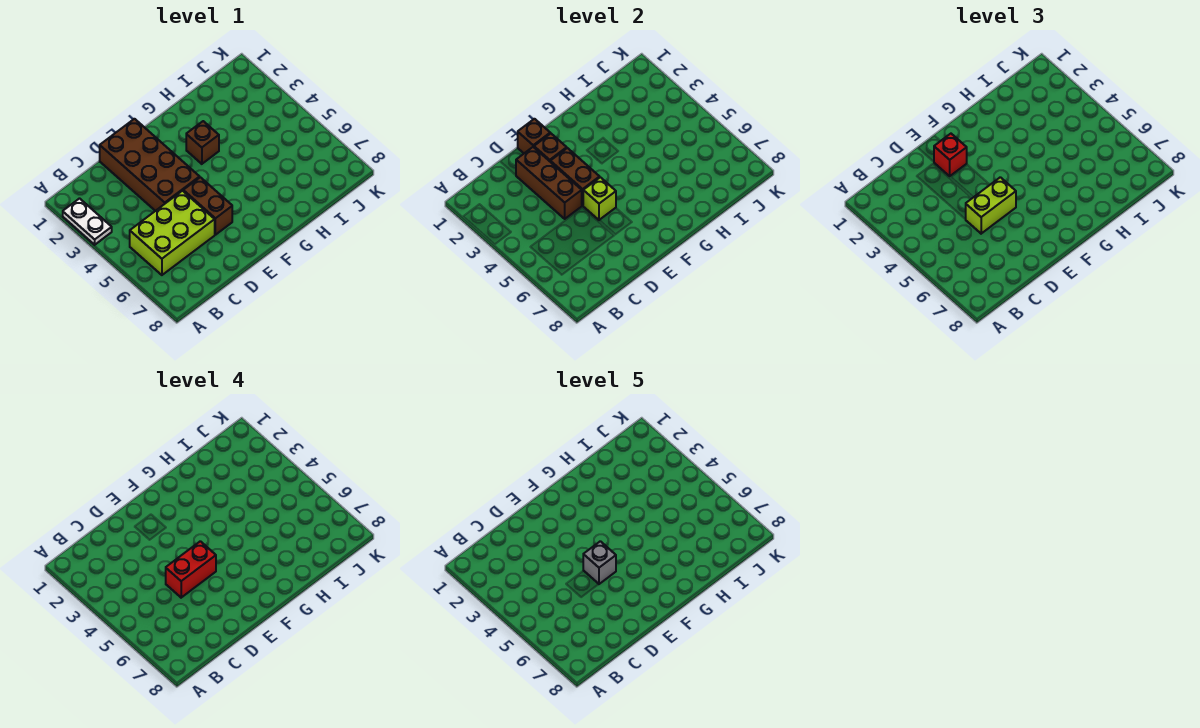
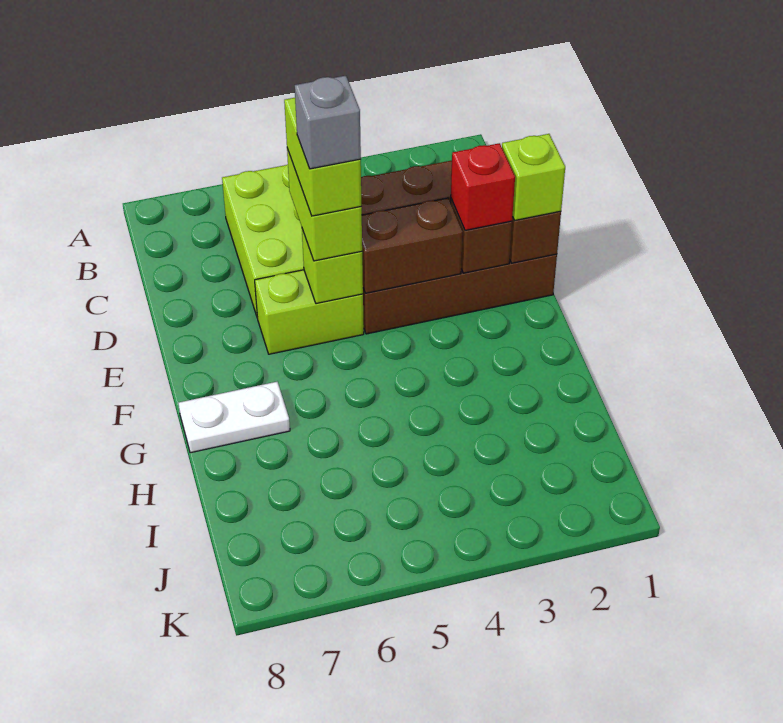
white plate A2:A3 level 1 -> white plate G7:G8 level 1
red brick D5:E5 level 4 -> lime brick D5:E5 level 4
none -> lime brick E1 level 3
brown brick E5:E6 level 1 -> lime brick E5:E6 level 1
brown brick G3 level 1 -> none

